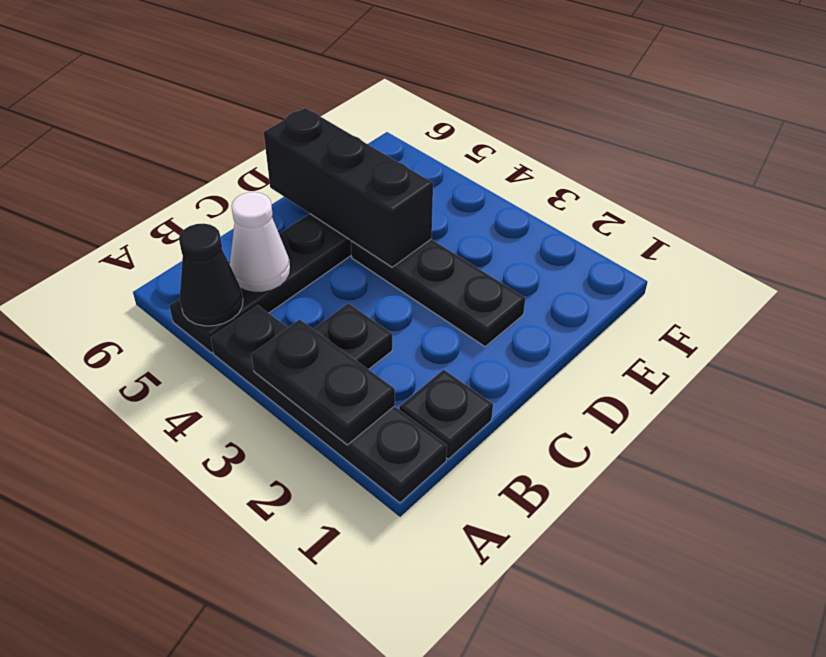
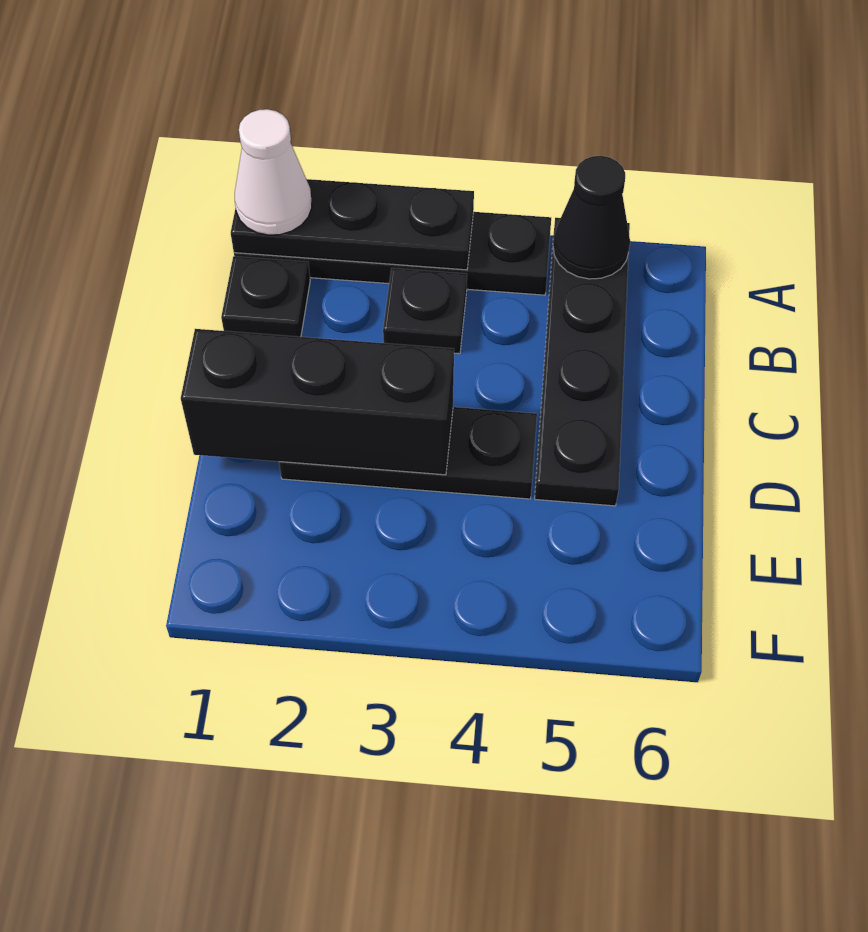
black plate A2:A3 level 2 -> black plate A1:A3 level 2
white cone B5 level 2 -> white cone A1 level 3
black brick D4:D6 level 2 -> black brick D1:D3 level 2

